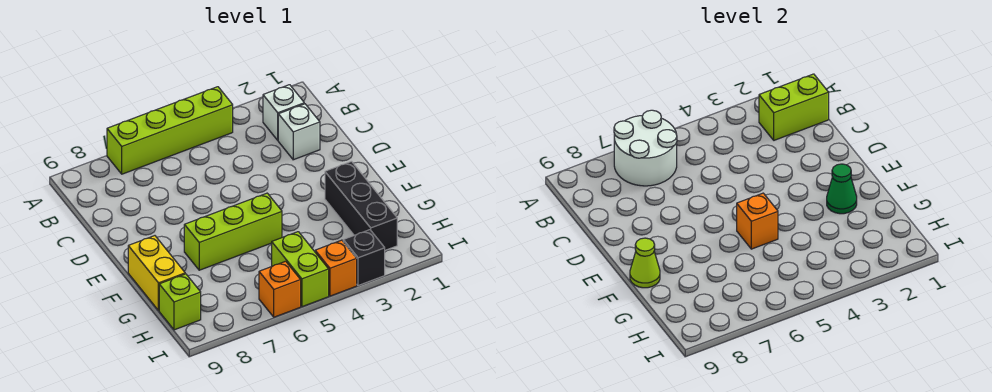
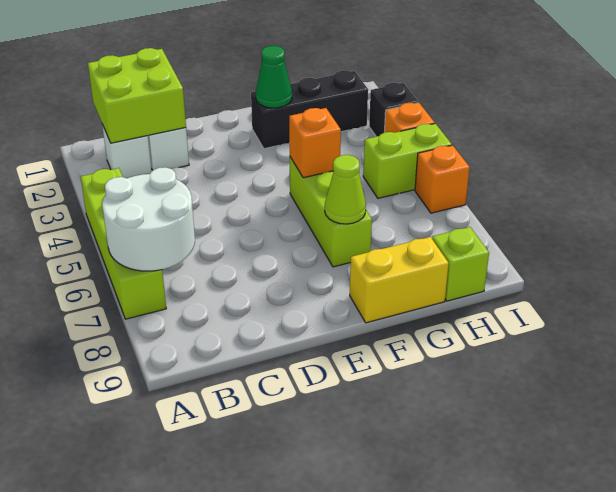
lime brick B1:B2 level 2 -> lime brick B1:C2 level 2
lime cone F9 level 2 -> lime cone F7 level 2

